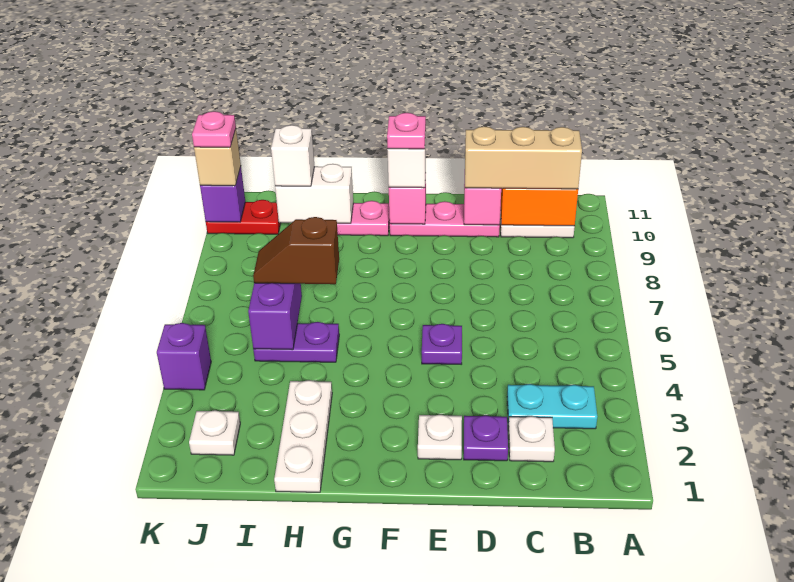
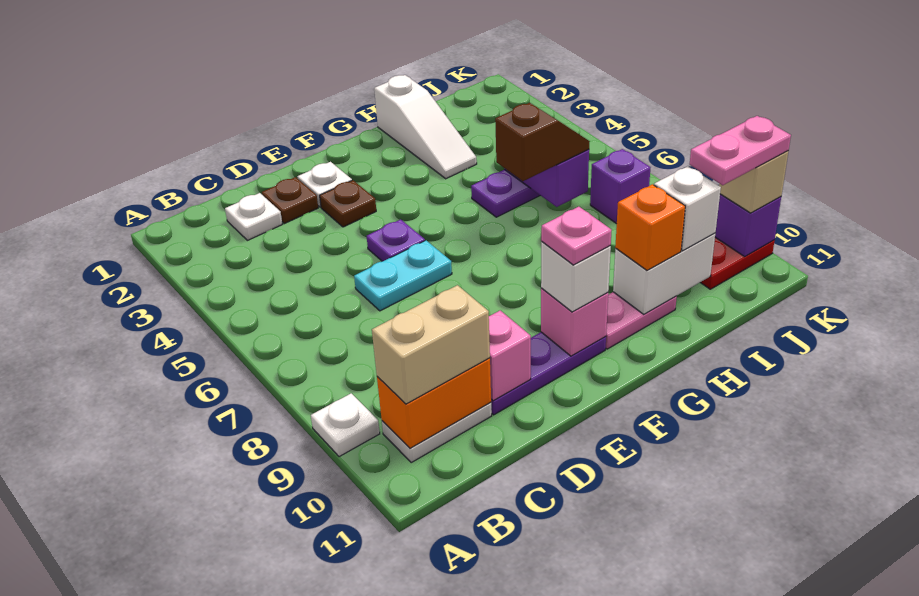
cyan plate B3:C3 level 1 -> cyan plate D6:E6 level 1
tan brick B10:D10 level 3 -> tan brick B10:C10 level 3
purple plate D2 level 1 -> brown plate D2 level 1
pink plate D10:F10 level 1 -> purple plate D10:F10 level 1
none -> brown plate E3 level 1
white plate H1:H3 level 1 -> white slope H1:H3 level 1 top 1
none -> orange brick H10 level 3
white plate J2 level 1 -> white plate A9 level 1
purple brick K4 level 1 -> purple brick J7 level 1
pink plate K10 level 4 -> pink plate J10:K10 level 4

